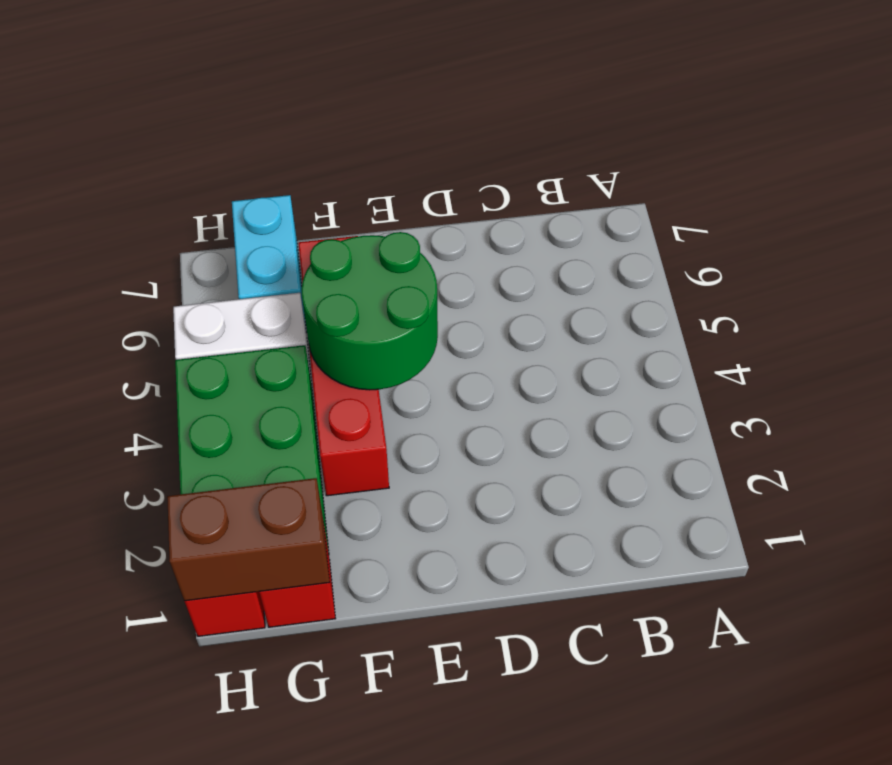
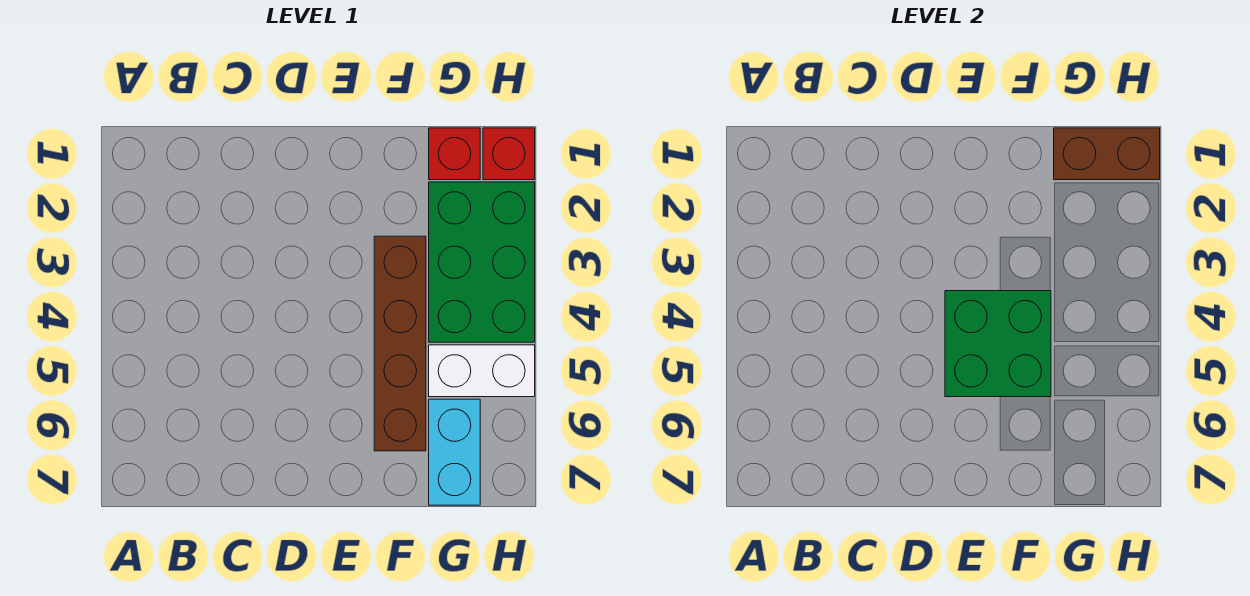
green round brick E4:F5 level 2 -> green brick E4:F5 level 2
red brick F3:F6 level 1 -> brown brick F3:F6 level 1

